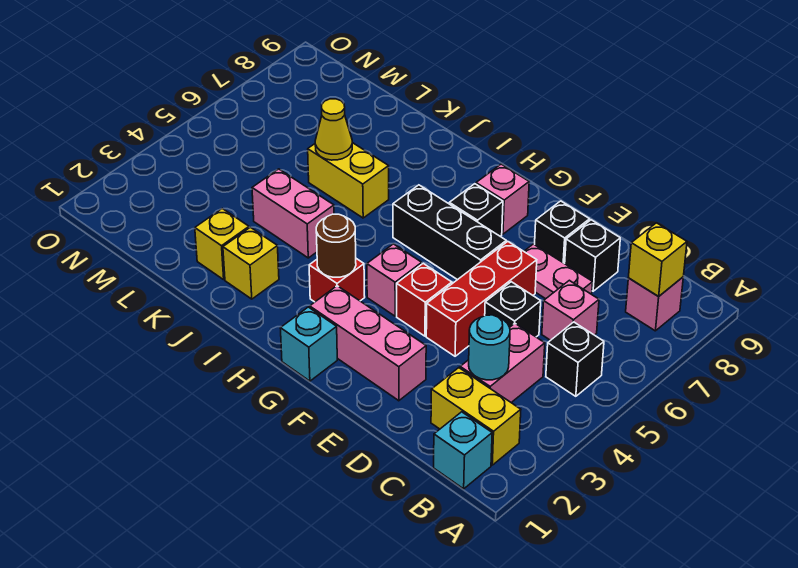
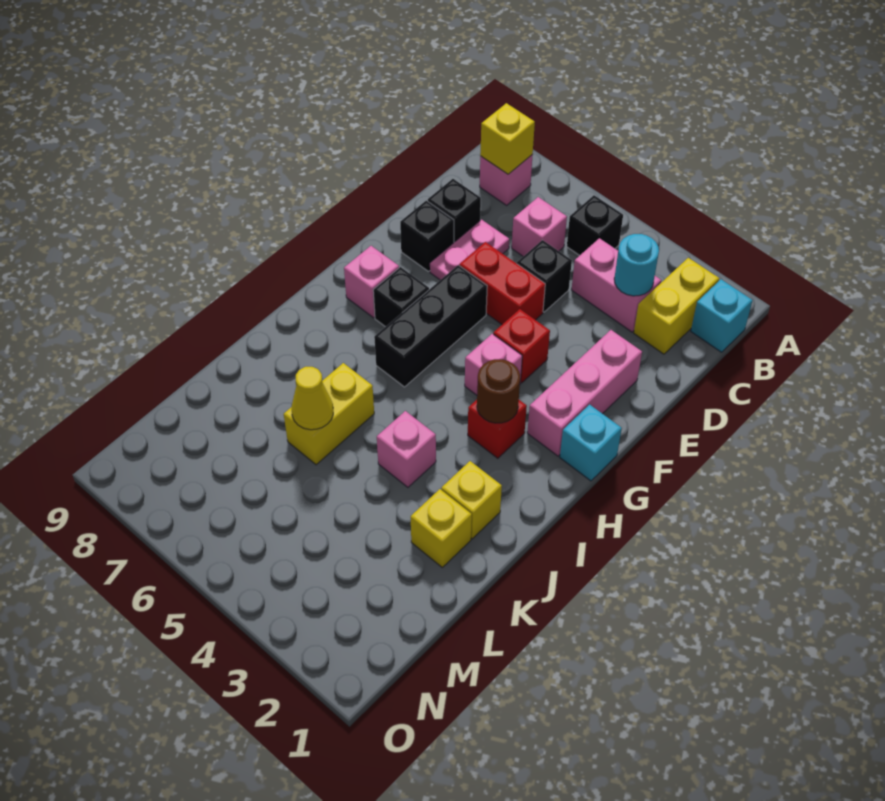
red brick E4:E6 level 1 -> red brick E5:E6 level 1
pink brick J4:K4 level 1 -> pink brick J4 level 1

